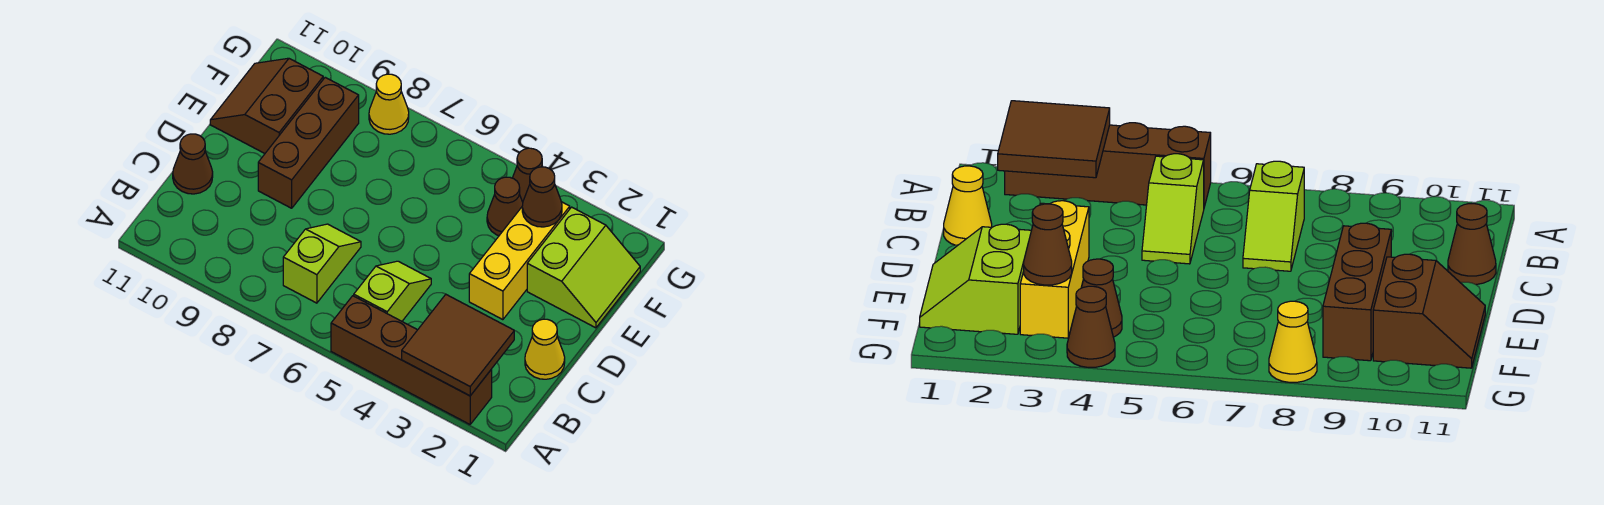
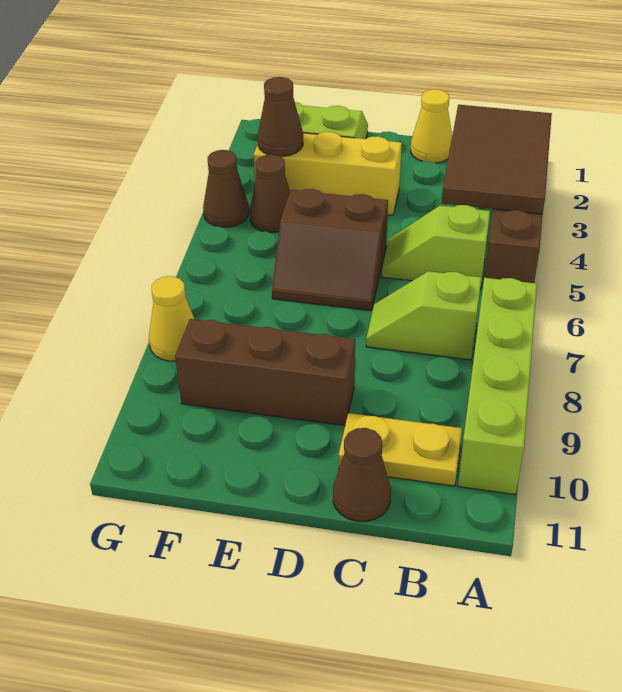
brown tile A2:B3 level 2 -> brown tile A2:B4 level 2
none -> lime brick A7:A10 level 1
none -> yellow plate B10:C10 level 1
brown slope E10:F11 level 1 top 10 -> brown slope D5:E6 level 1 top 5

